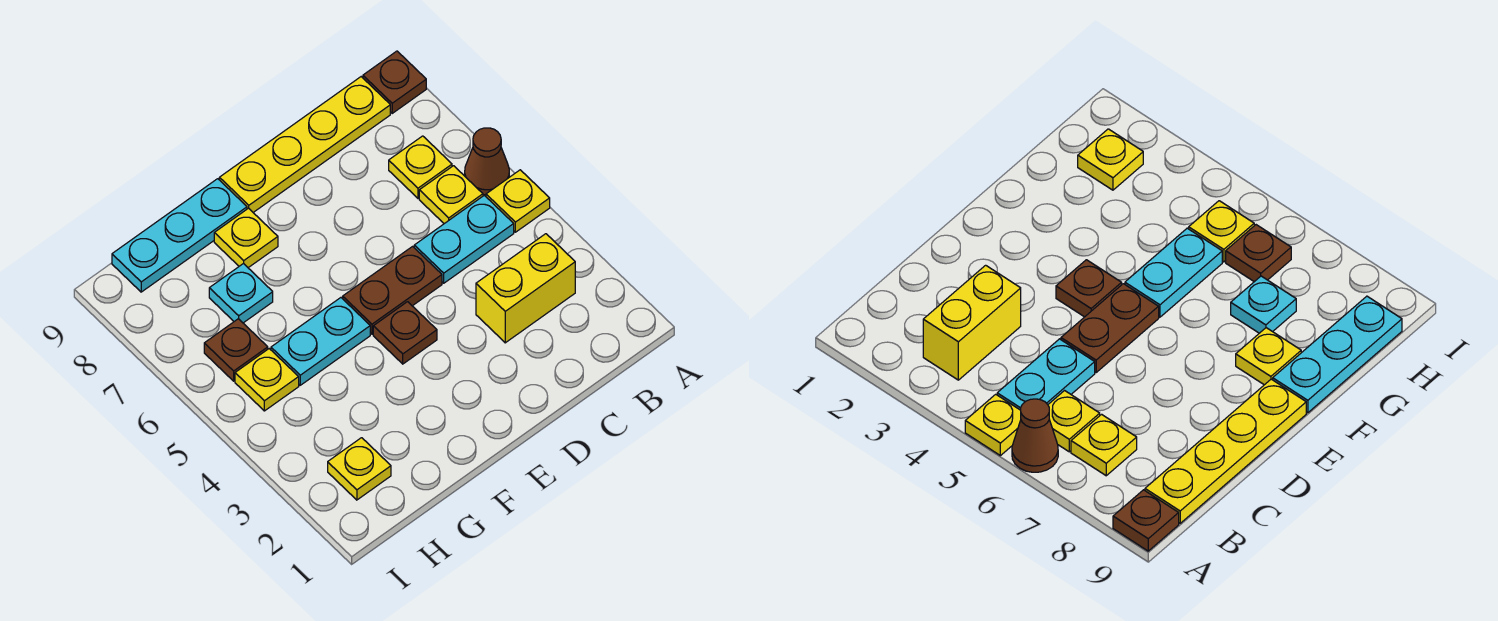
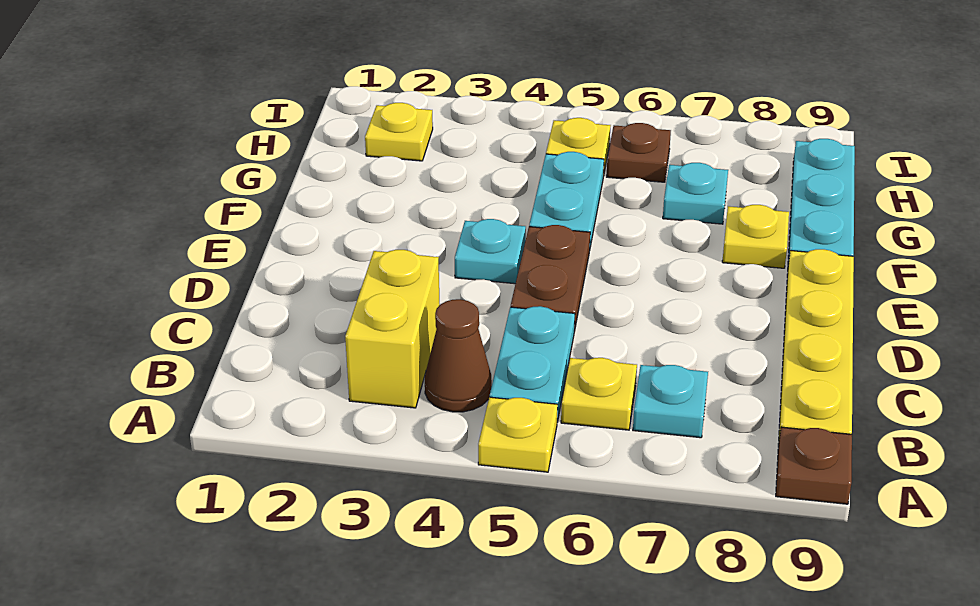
brown cone A6 level 1 -> brown cone B4 level 1
yellow plate B7 level 1 -> cyan plate B7 level 1
brown plate E4 level 1 -> cyan plate E4 level 1

